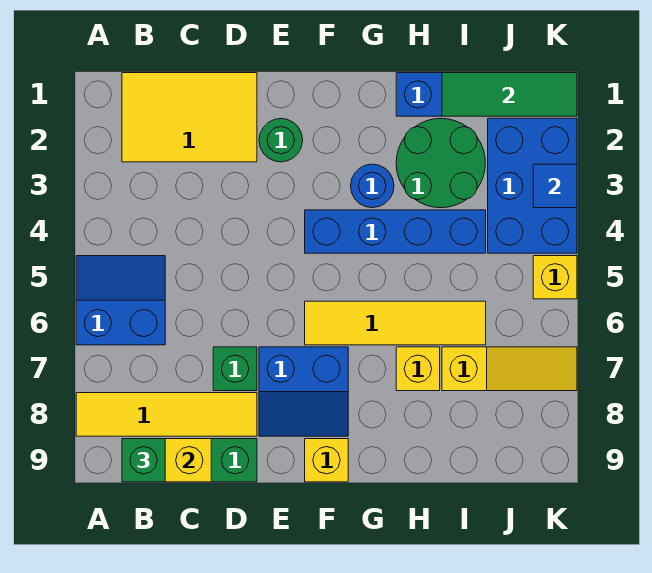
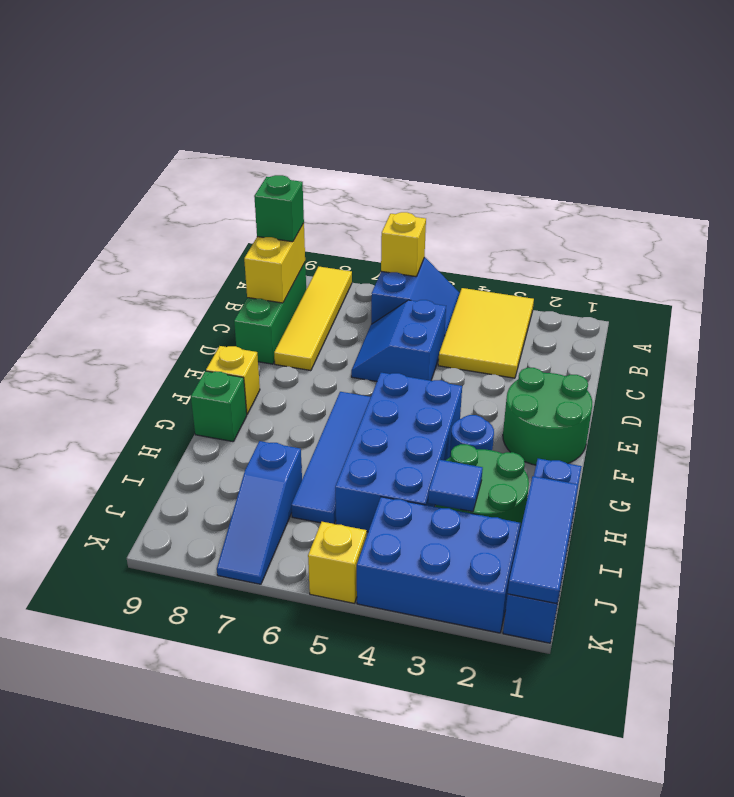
yellow tile B1:D2 level 1 -> yellow tile A3:C4 level 1
green brick D7 level 1 -> green brick G9 level 1
green round brick E2 level 1 -> green round brick E1:F2 level 1
blue slope E7:F8 level 1 top 7 -> blue slope C5:D6 level 1 top 5
blue brick F4:I4 level 1 -> blue brick F4:I5 level 1
yellow tile F6:I6 level 1 -> blue tile F6:I6 level 1
yellow brick H7 level 1 -> yellow brick A6 level 2
green tile I1:K1 level 2 -> blue tile I1:K1 level 2
yellow slope I7:K7 level 1 top I -> blue slope I7:K7 level 1 top I
blue tile K3 level 2 -> blue tile I3 level 2

